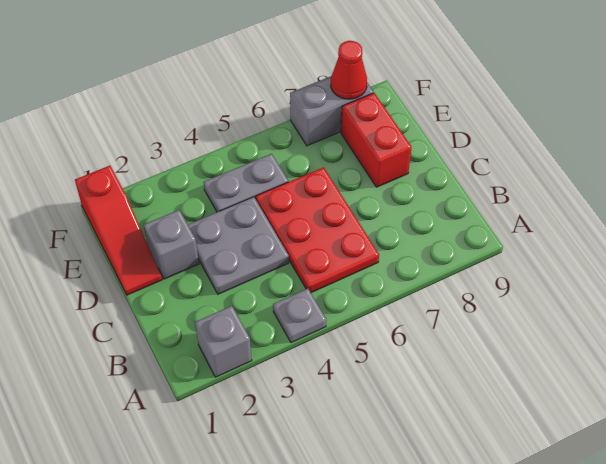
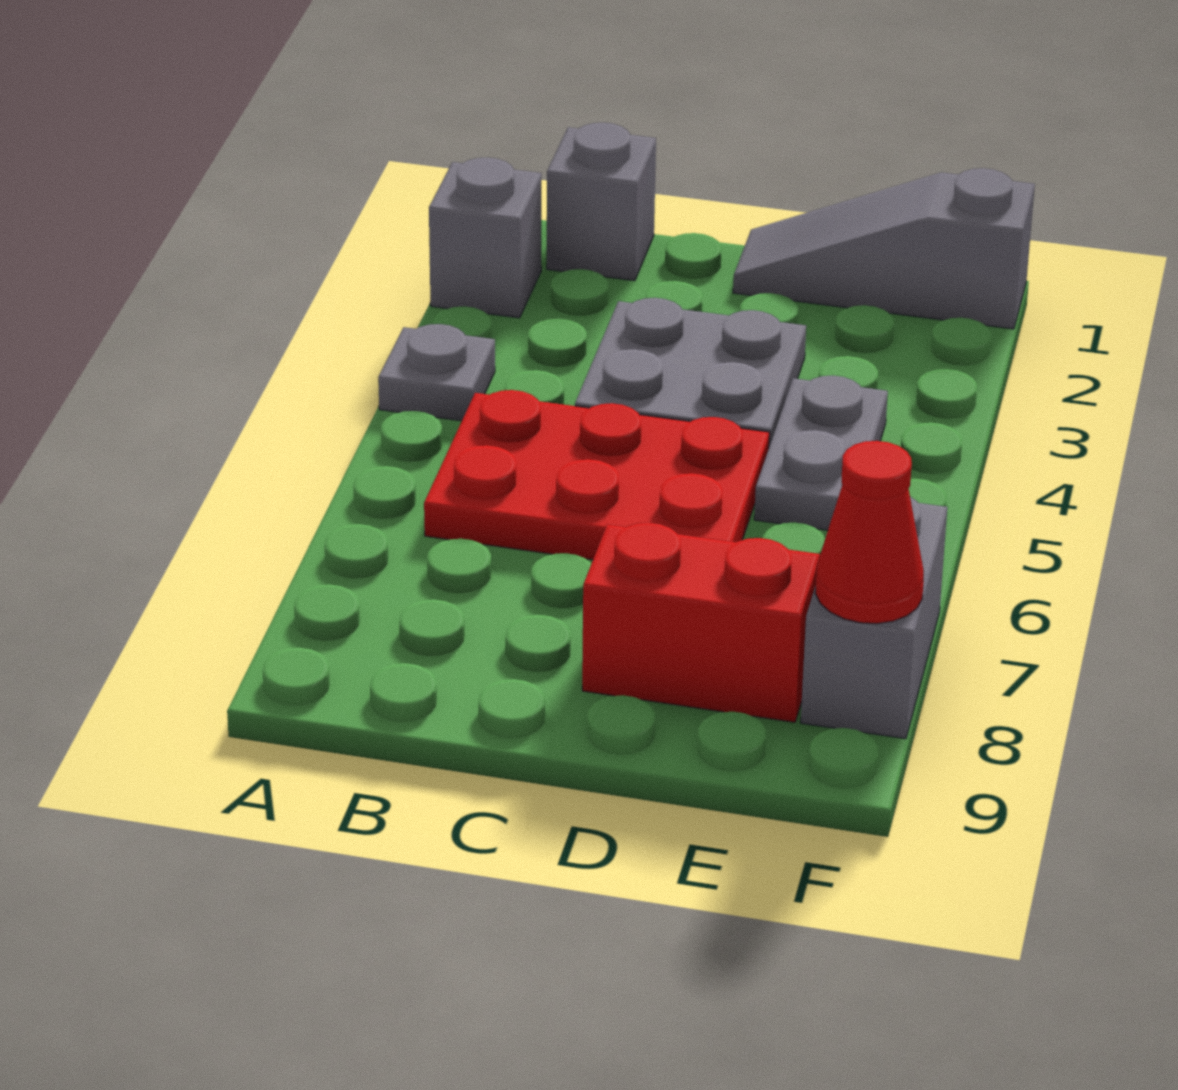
red slope D1:F1 level 1 top F -> grey slope D1:F1 level 1 top F
grey brick D2 level 1 -> grey brick B1 level 1

